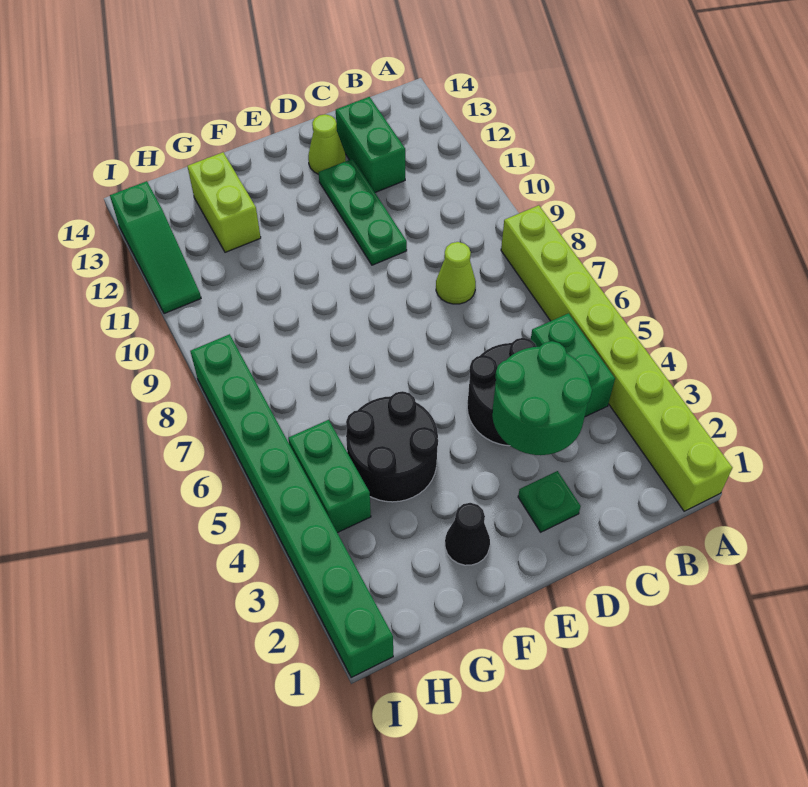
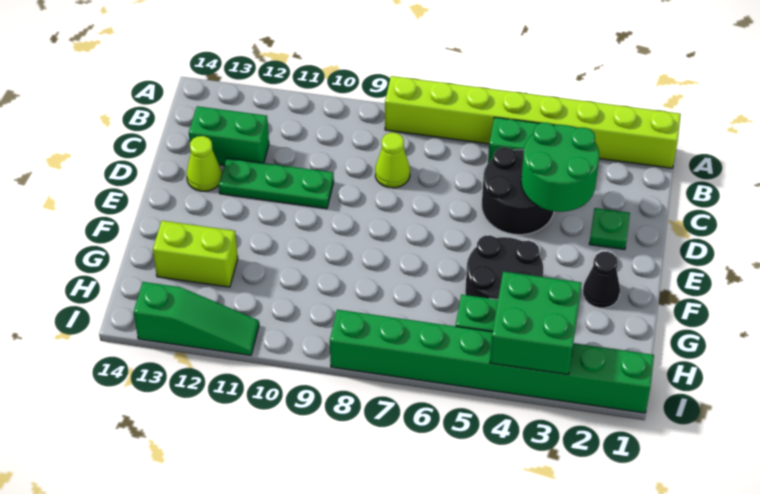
none -> green brick H3:I4 level 2

